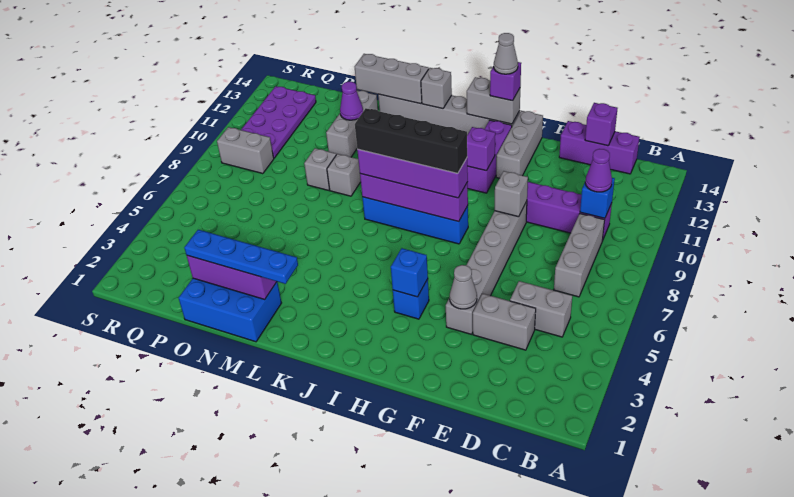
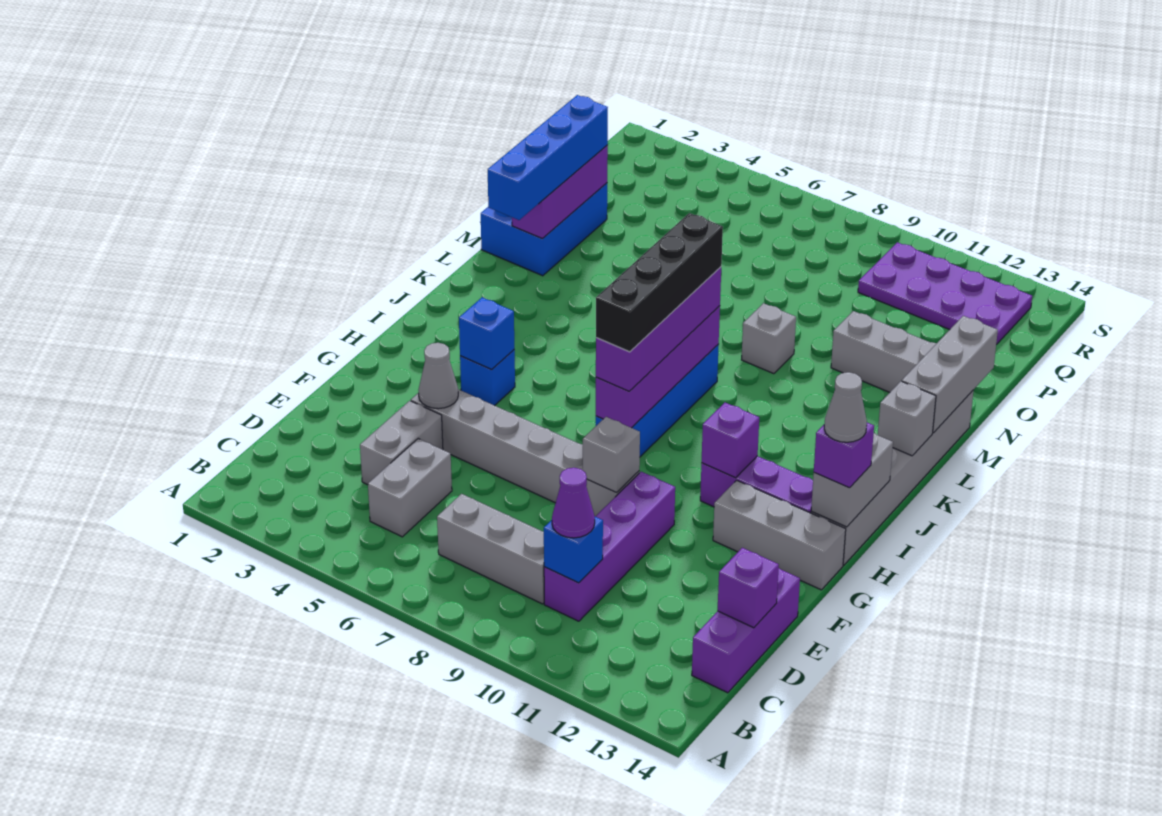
blue plate L2:O2 level 3 -> blue brick L2:O2 level 3
grey brick N9 level 1 -> none
purple cone N12 level 2 -> none
grey brick Q9:R9 level 1 -> none

